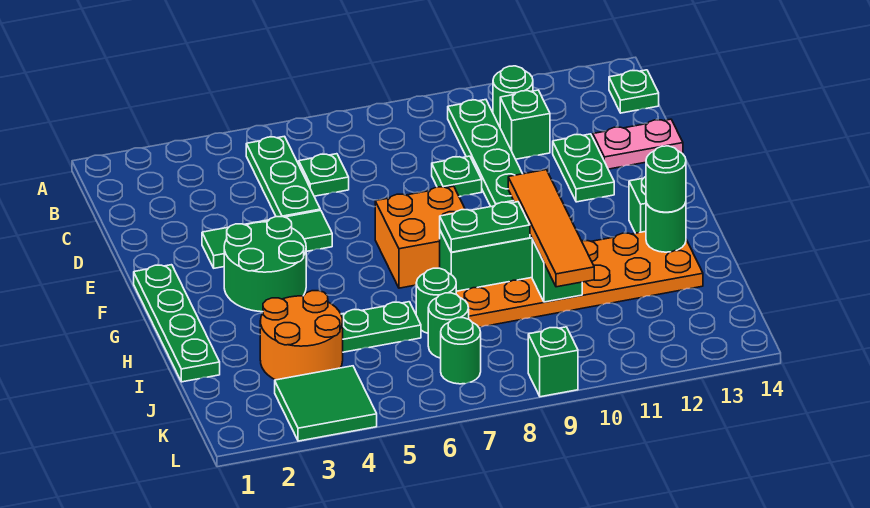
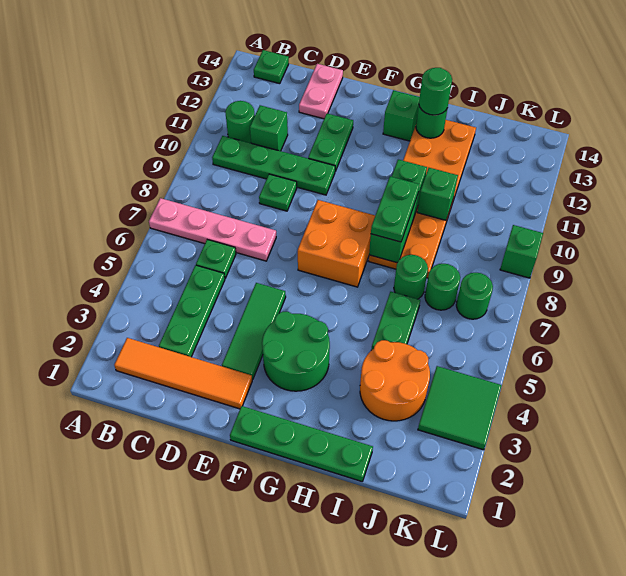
none -> pink plate A7:D7 level 1
green plate B5:D5 level 1 -> green plate C3:C5 level 1
green plate D12:E12 level 1 -> green plate E11:E12 level 1
orange tile G10:J10 level 3 -> orange tile B2:E2 level 1

